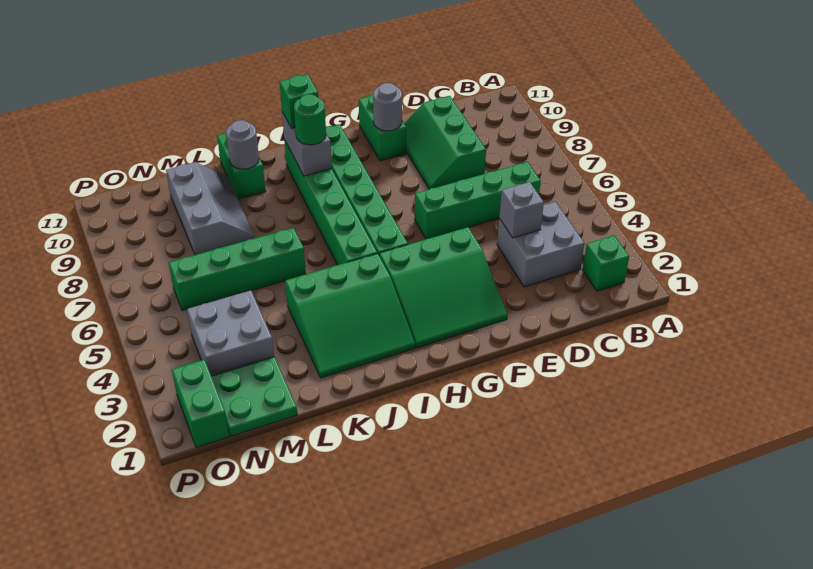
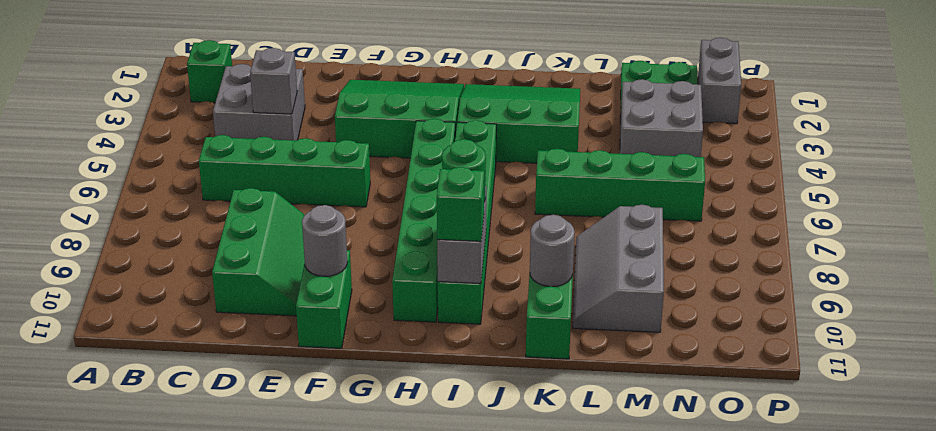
green brick O1:O2 level 1 -> grey brick O1:O2 level 1

